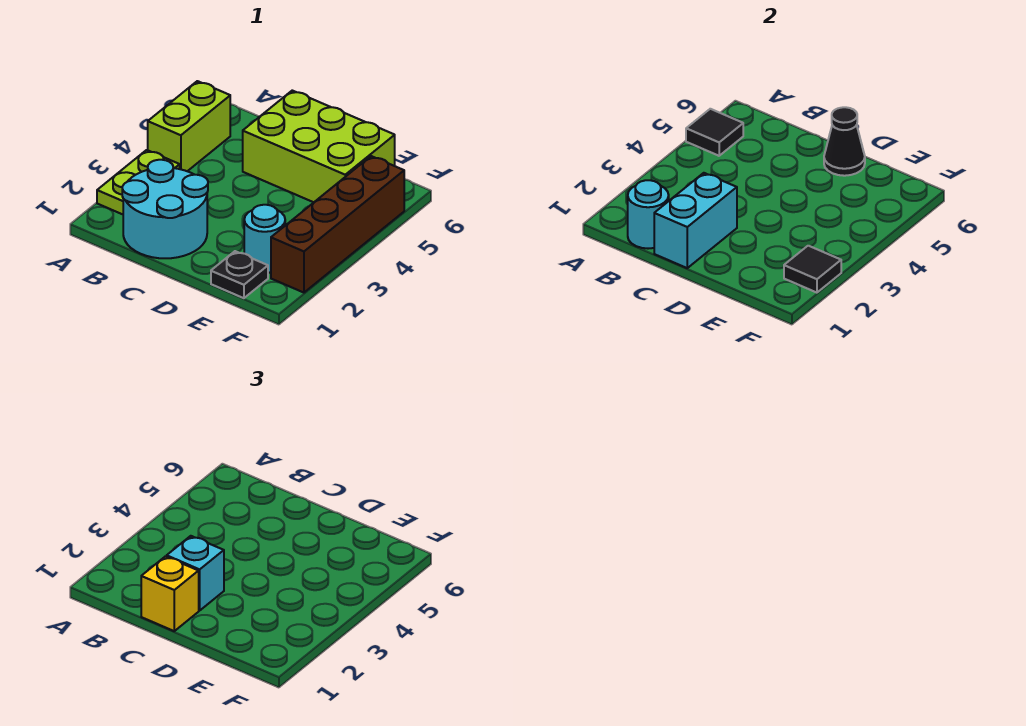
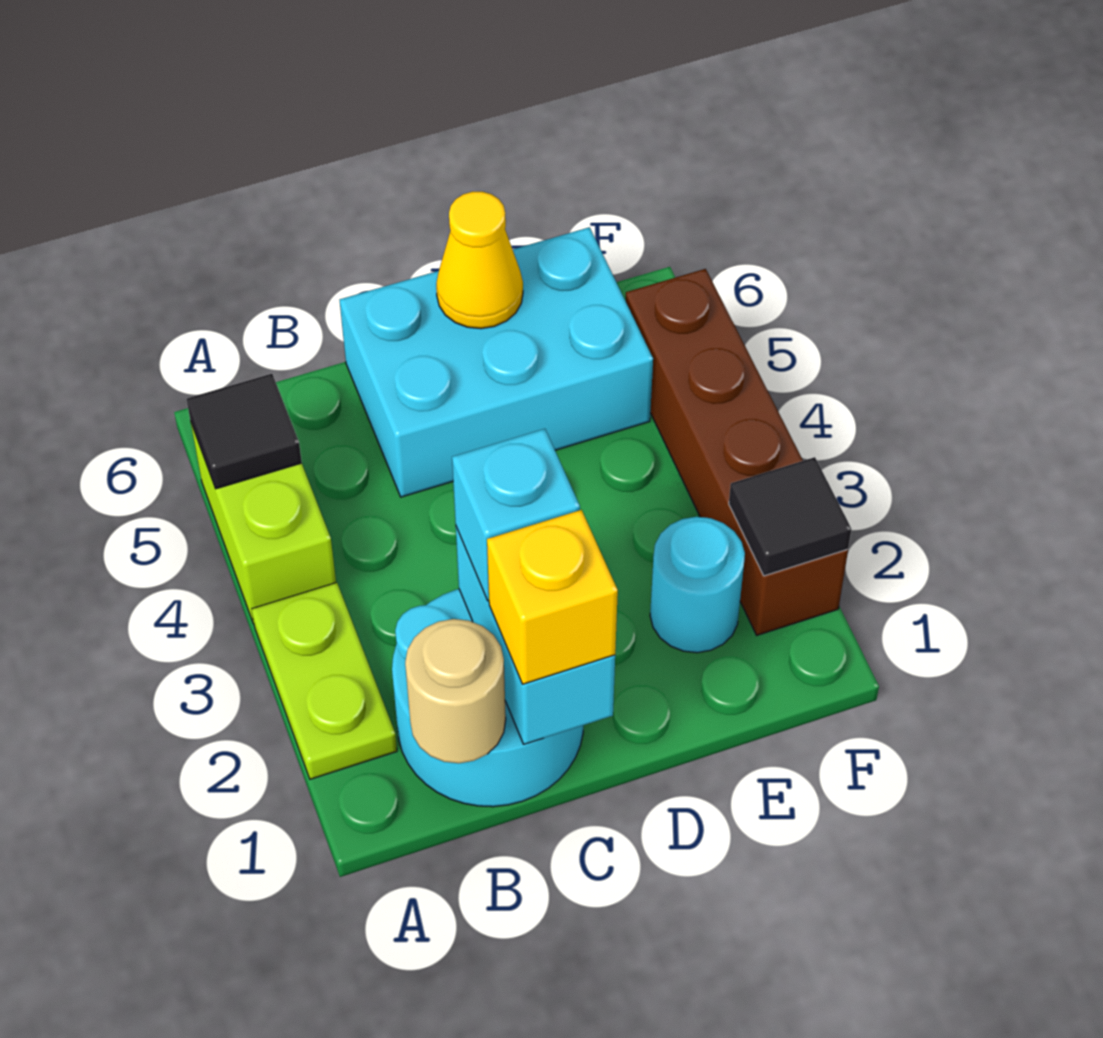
cyan round brick B1 level 2 -> tan round brick B1 level 2
lime brick C5:E6 level 1 -> cyan brick C5:E6 level 1
black cone D6 level 2 -> yellow cone D6 level 2
black plate E1 level 1 -> none

